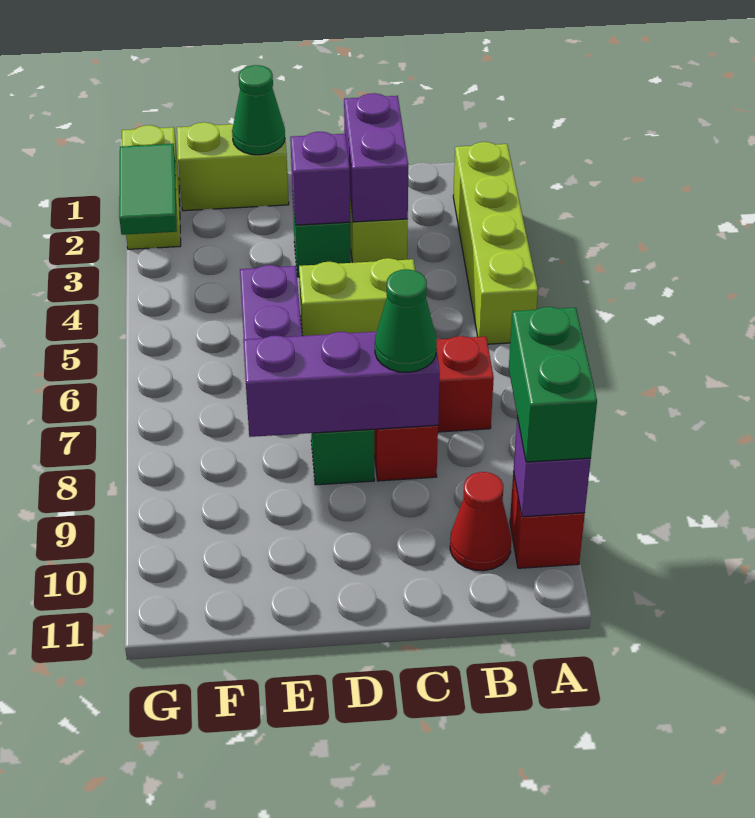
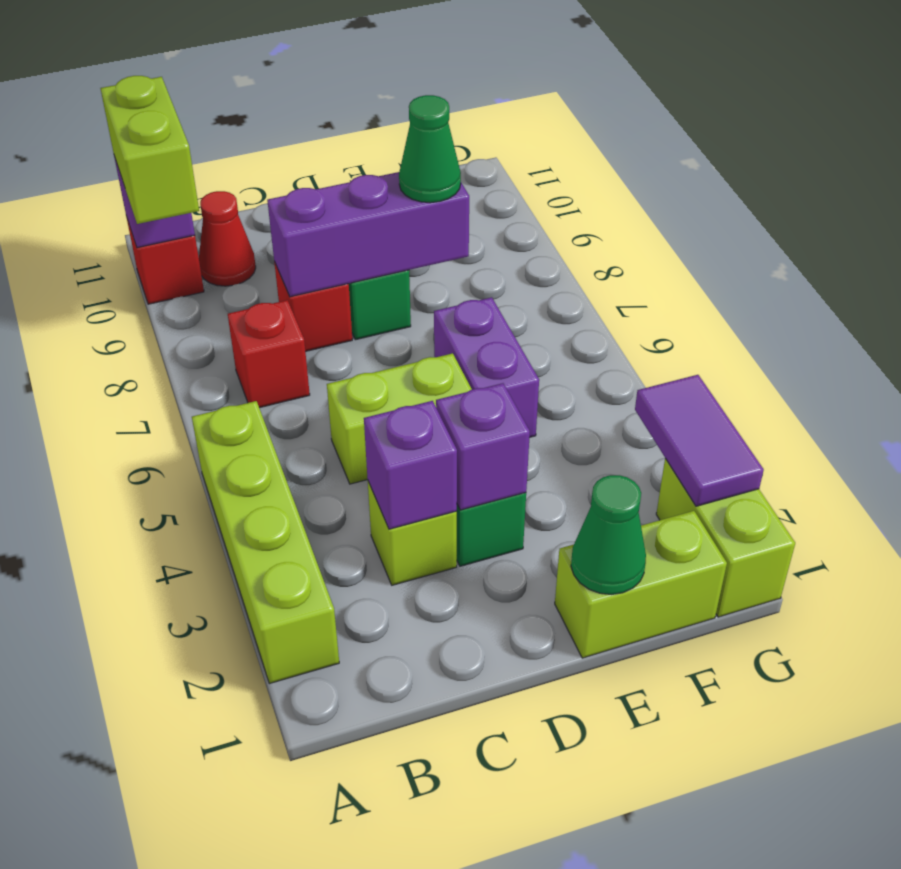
green brick A9:A10 level 3 -> lime brick A9:A10 level 3
purple brick C2:C3 level 2 -> purple brick C3 level 2
green cone C8 level 3 -> green cone E8 level 3
green tile G2:G3 level 2 -> purple tile G2:G3 level 2

